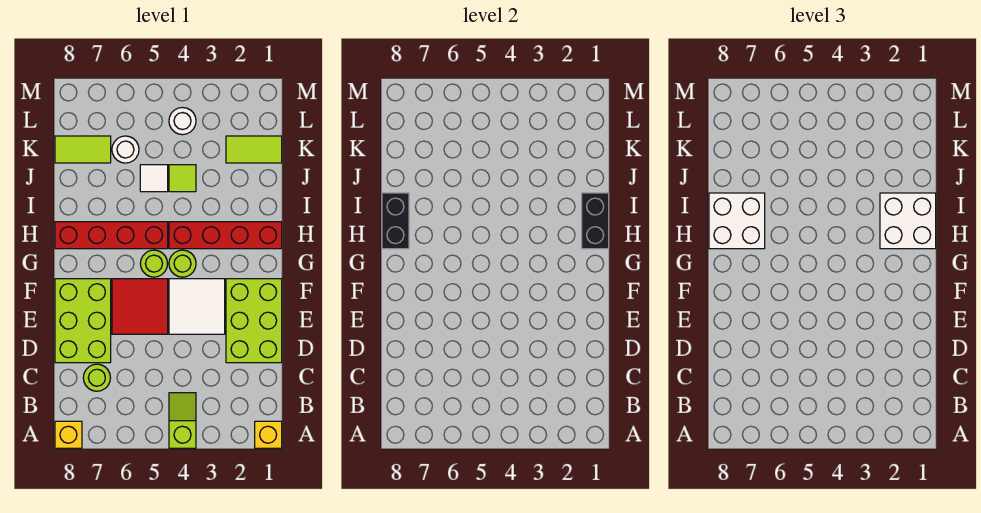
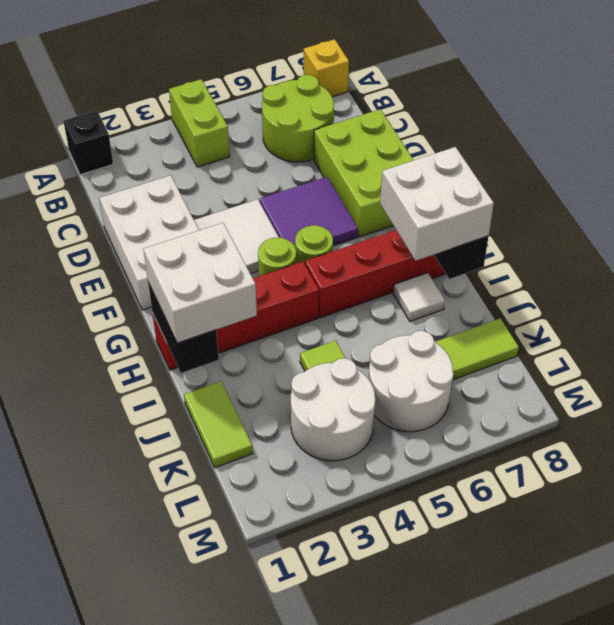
yellow brick A1 level 1 -> black brick A1 level 1
lime slope A4:B4 level 1 top A -> lime brick A4:B4 level 1
lime round brick C7 level 1 -> lime round brick B6:C7 level 1
lime brick D1:F2 level 1 -> white brick D1:F2 level 1
red tile E5:F6 level 1 -> purple tile E5:F6 level 1
white tile J5 level 1 -> white tile I7 level 1
lime tile K1:K2 level 1 -> lime tile J1:K1 level 1
white round brick K6 level 1 -> white round brick K5:L6 level 1
white round brick L4 level 1 -> white round brick K3:L4 level 1

